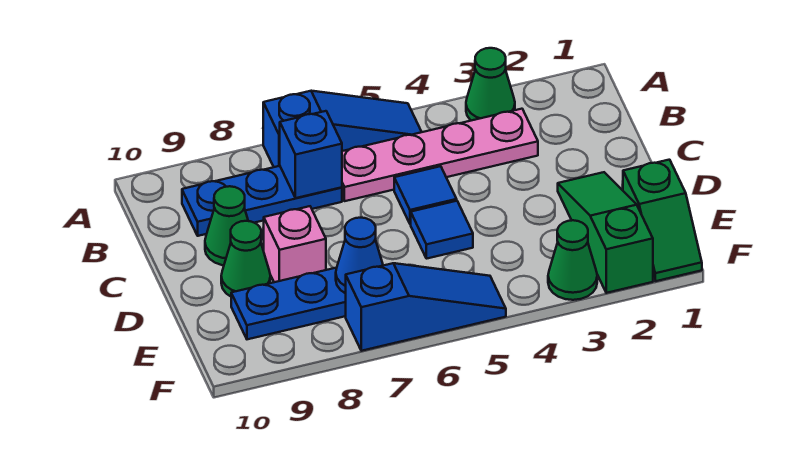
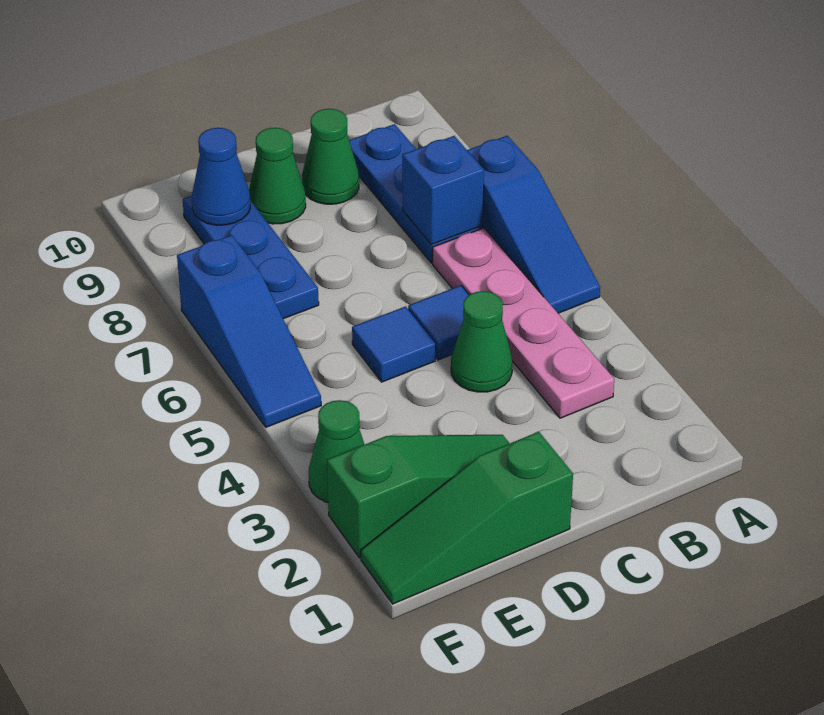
green cone A3 level 1 -> green cone C4 level 1
pink brick D8 level 1 -> none
green slope E1:F1 level 1 top E -> green slope D1:F1 level 1 top D
blue cone E7 level 2 -> blue cone E9 level 2

